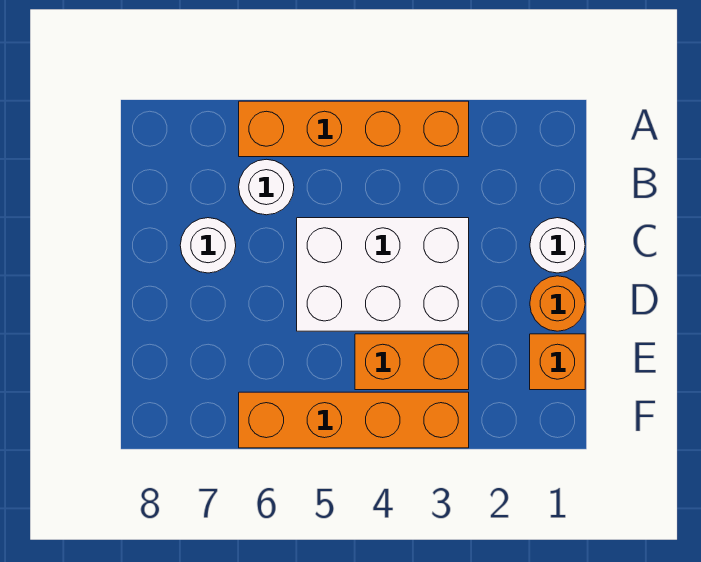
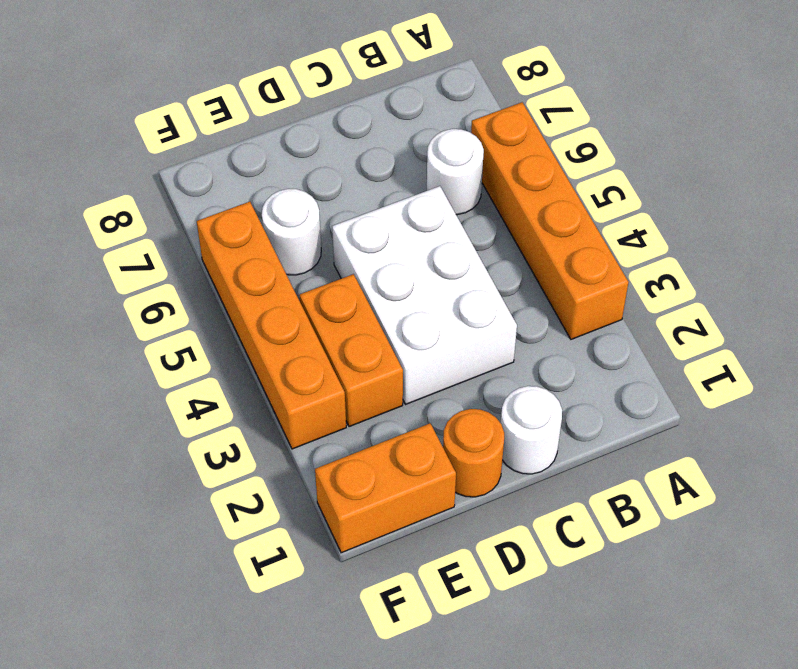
white round brick C7 level 1 -> white round brick E6 level 1
orange brick E1 level 1 -> orange brick E1:F1 level 1

